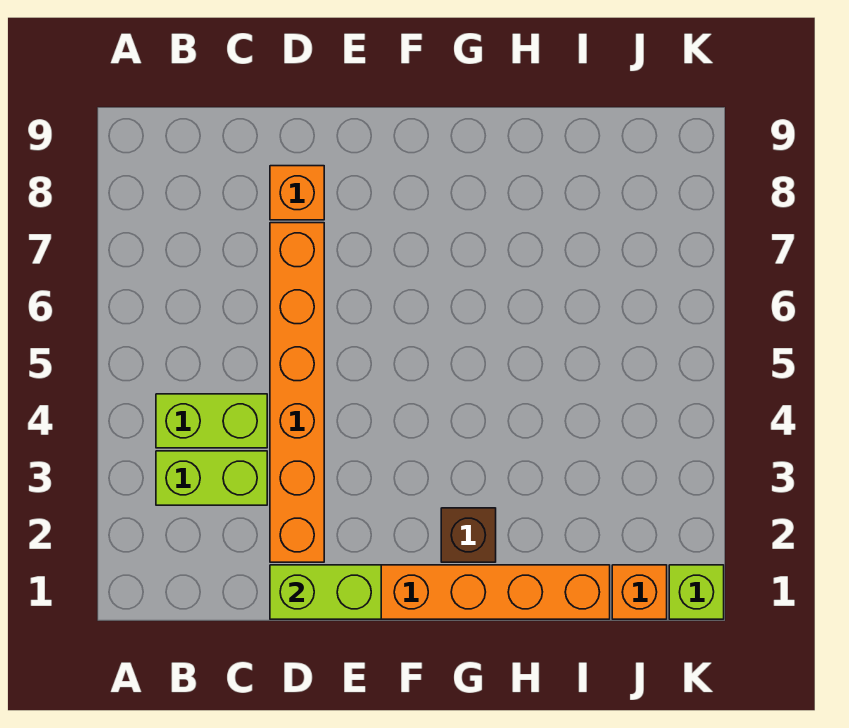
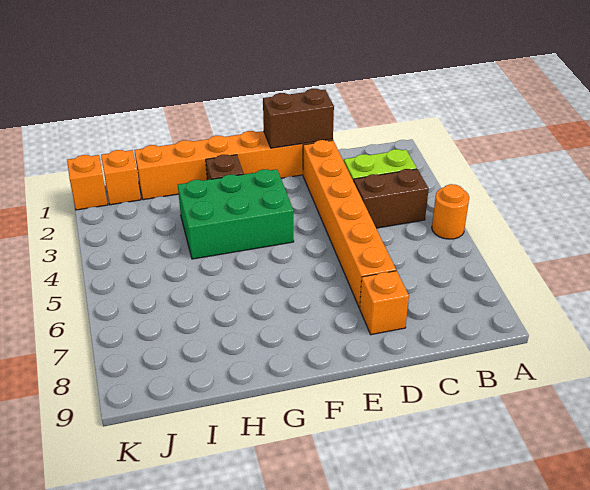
none -> orange round brick A5 level 1
lime brick B4:C4 level 1 -> brown brick B4:C4 level 1
lime brick D1:E1 level 2 -> brown brick D1:E1 level 2
none -> green brick F3:H4 level 1
lime brick K1 level 1 -> orange brick K1 level 1

